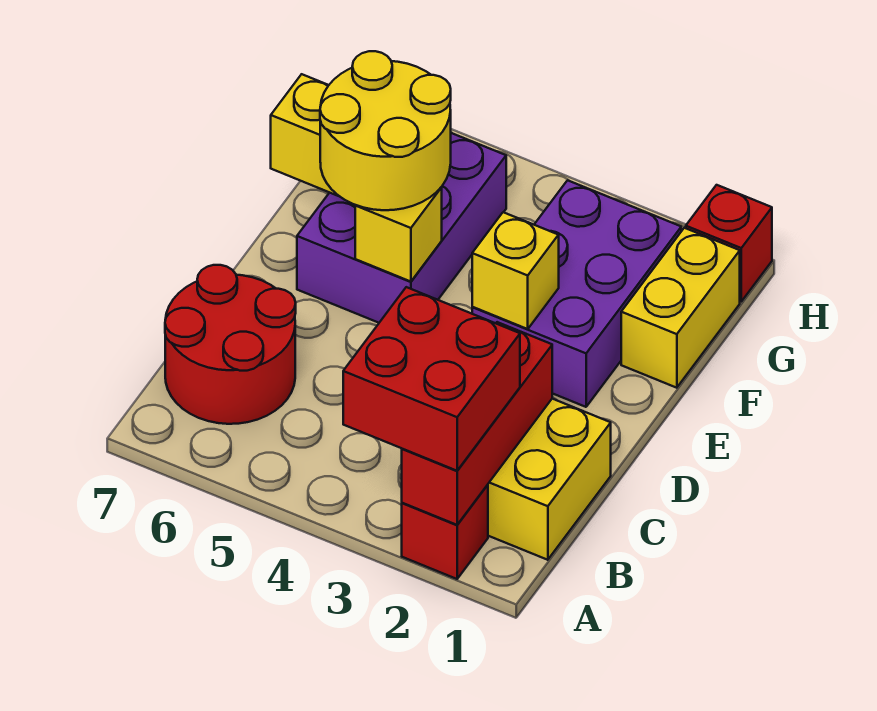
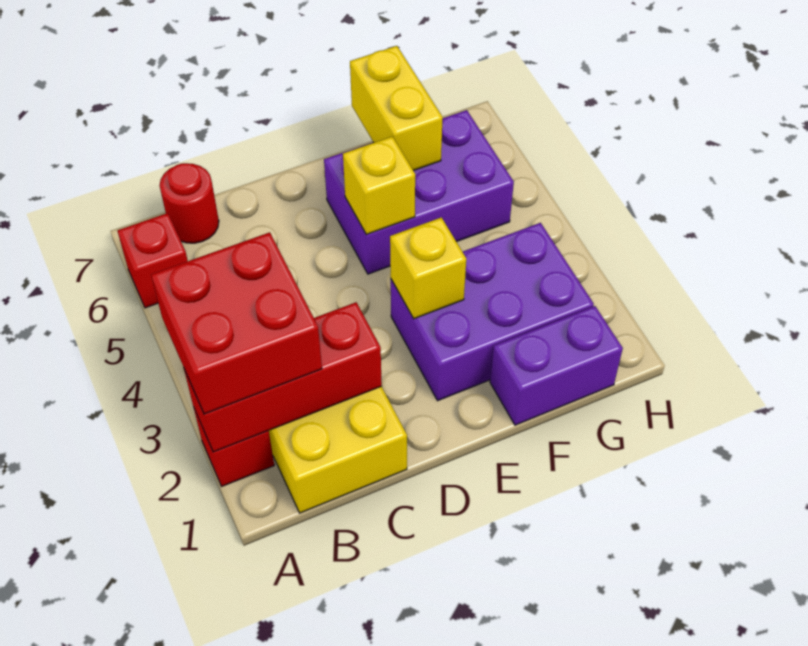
red round brick B6:C7 level 1 -> red round brick B7 level 1
yellow round brick E5:F6 level 3 -> none
yellow brick F1:G1 level 1 -> purple brick F1:G1 level 1
red brick H1 level 1 -> red brick A6 level 1

